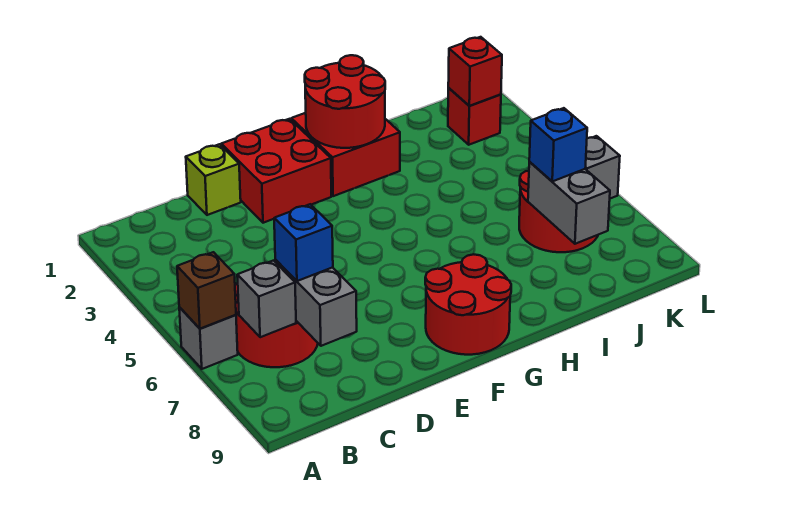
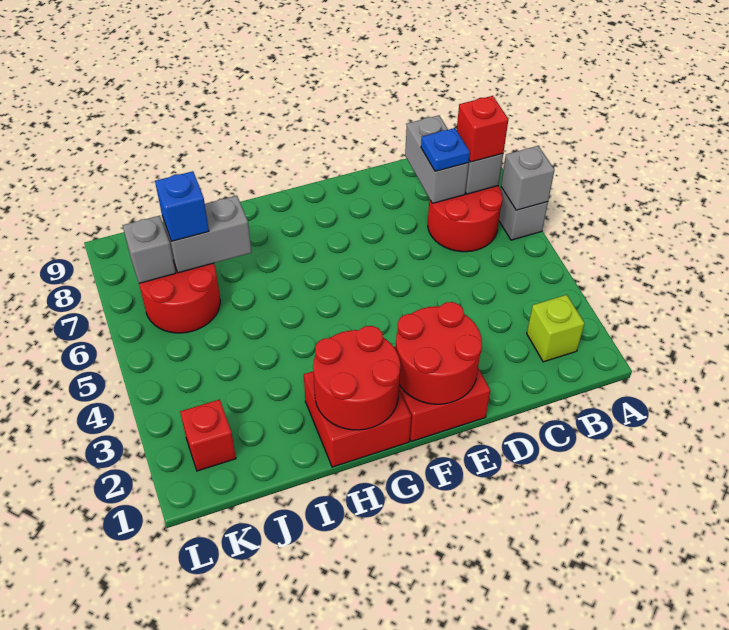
brown brick A6 level 2 -> grey brick A6 level 2
blue brick C7 level 3 -> blue plate C7 level 3
lime brick D1 level 1 -> lime brick B2 level 1
red round brick F8:G9 level 1 -> red round brick E1:F2 level 2
grey brick J7:J8 level 2 -> grey brick I7:J7 level 2
red brick K2 level 2 -> red brick B7 level 3

